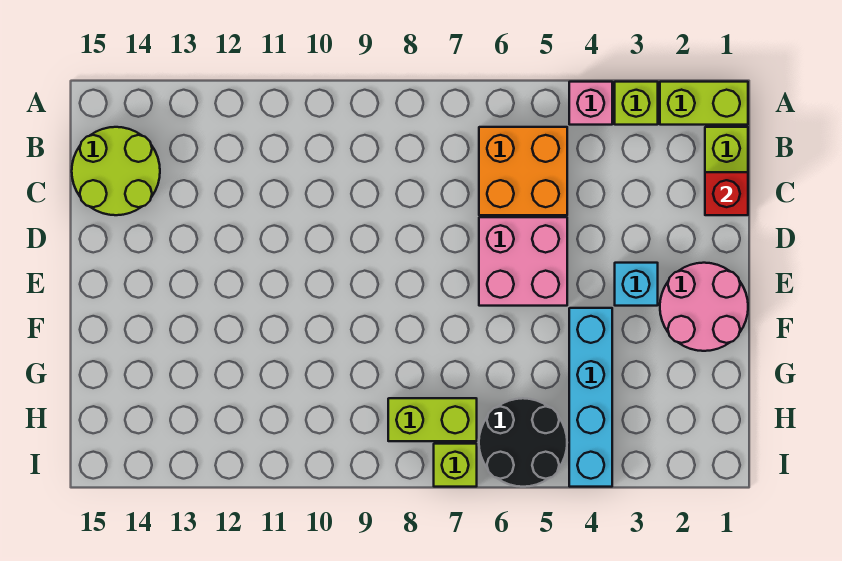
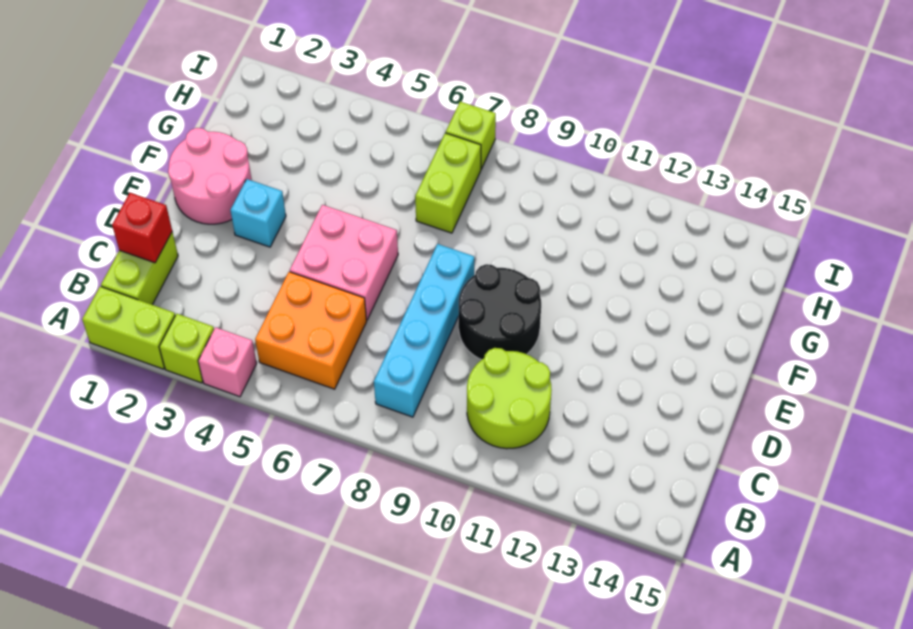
lime round brick B14:C15 level 1 -> lime round brick B10:C11 level 1
cyan brick F4:I4 level 1 -> cyan brick B8:E8 level 1
black round brick H5:I6 level 1 -> black round brick D9:E10 level 1
lime brick H7:H8 level 1 -> lime brick G7:H7 level 1

